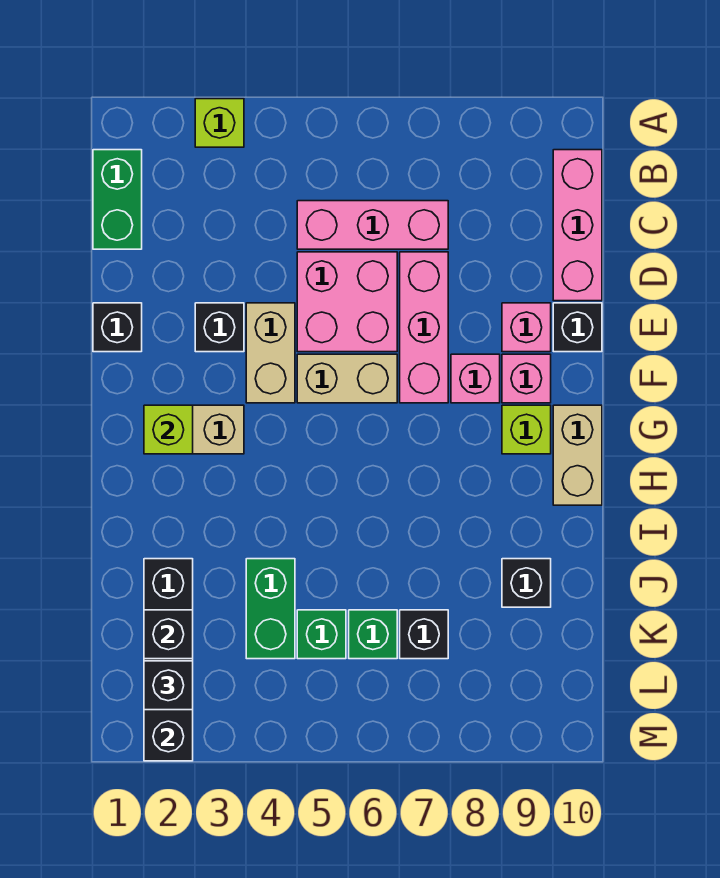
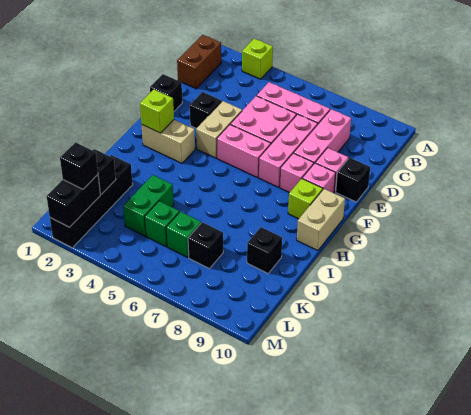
green brick B1:C1 level 1 -> brown brick B1:C1 level 1
pink brick B10:D10 level 1 -> pink brick C8:E8 level 1
tan brick F5:F6 level 1 -> pink brick F5:F6 level 1

